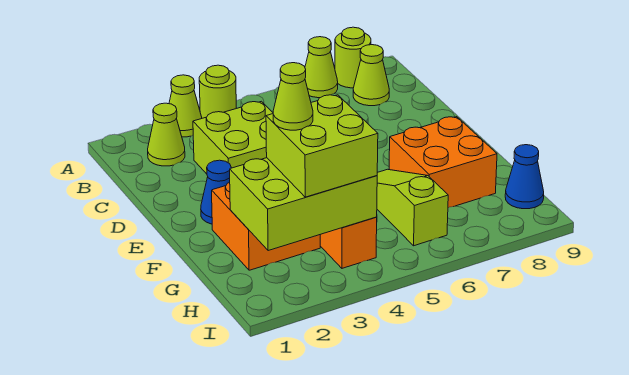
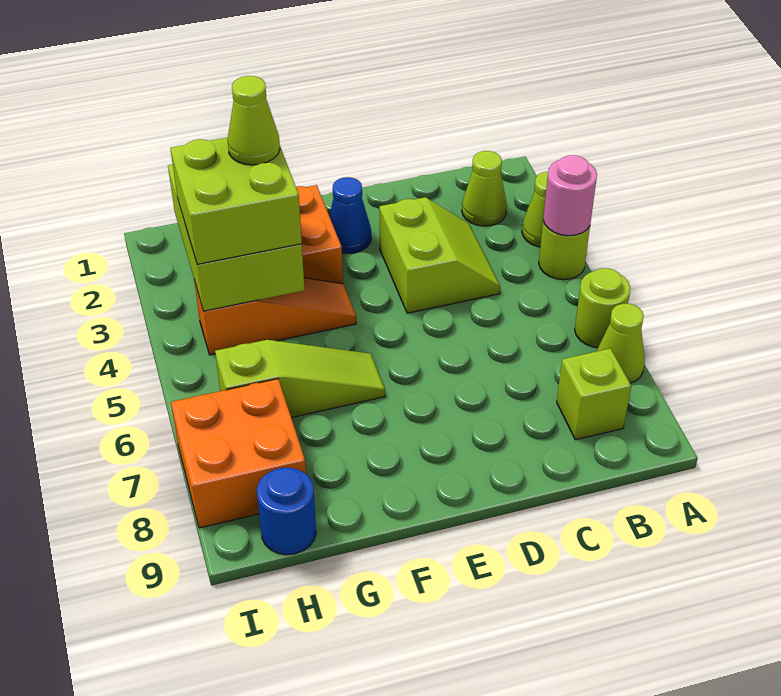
none -> pink round brick A4 level 2
lime round brick A8 level 1 -> lime round brick A6 level 1
lime cone B8 level 1 -> lime brick B8 level 1
lime brick C3:D4 level 1 -> lime slope C3:D4 level 1 top D
orange brick F7:G8 level 1 -> orange brick H7:I8 level 1
blue cone H9 level 1 -> blue round brick H9 level 1

